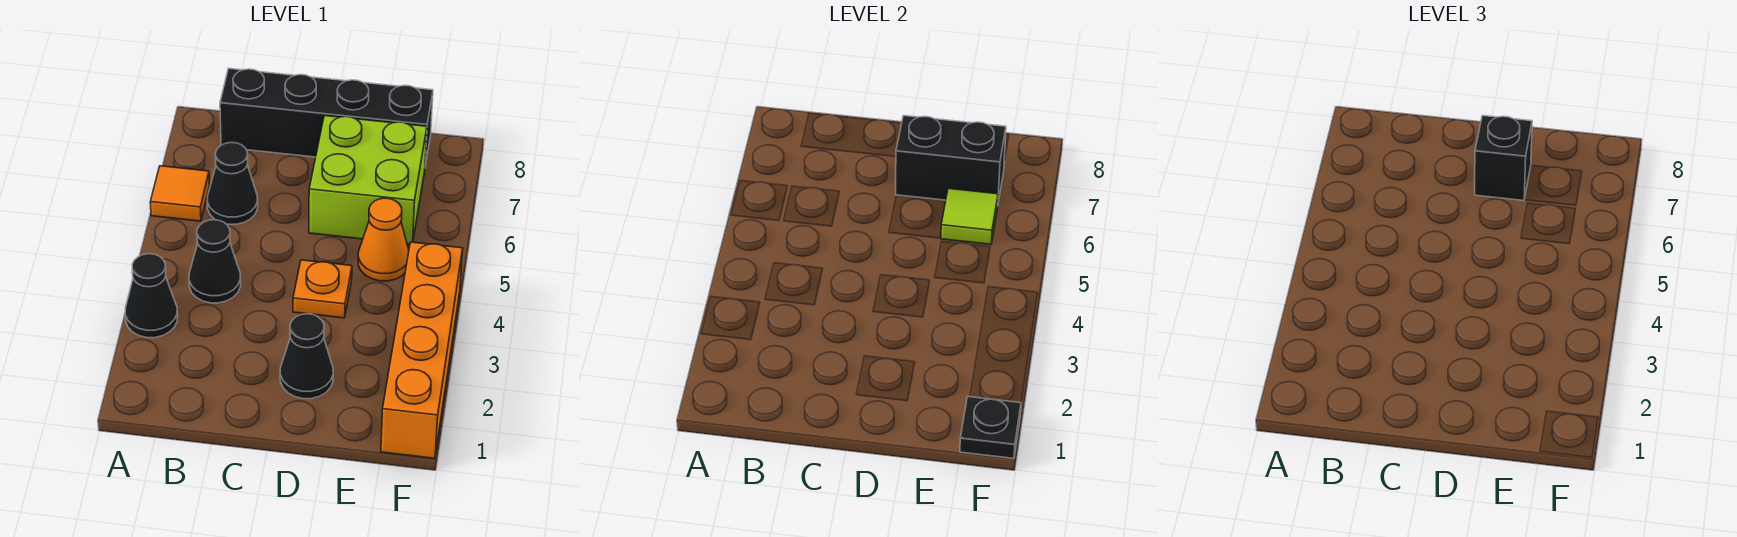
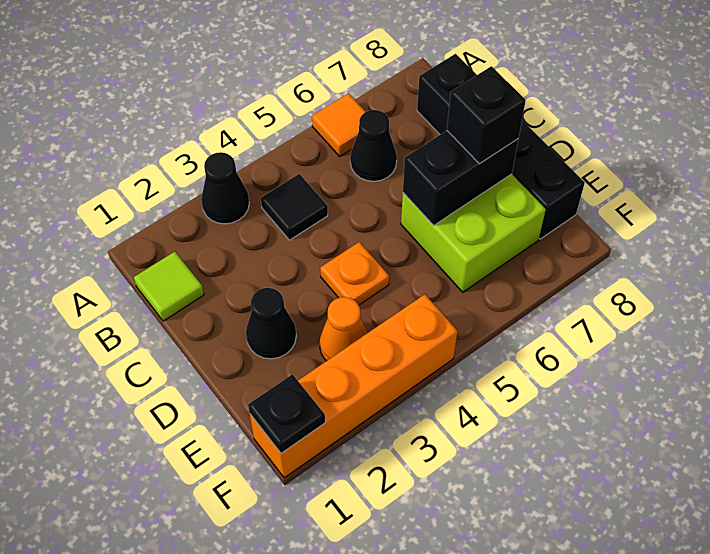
black cone B4 level 1 -> black tile B4 level 1
black brick D7:E7 level 2 -> black brick D6:D7 level 2
orange cone E5 level 1 -> orange cone E3 level 1
lime tile E6 level 2 -> lime tile B1 level 1

